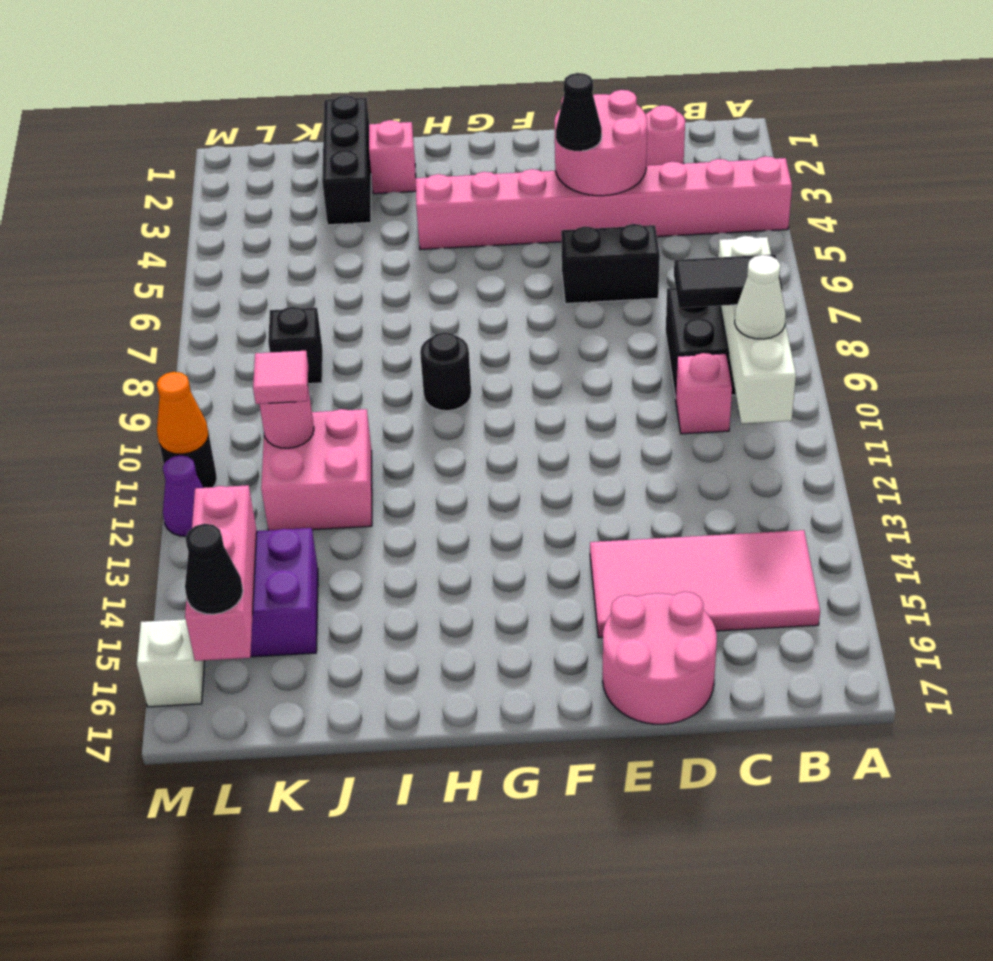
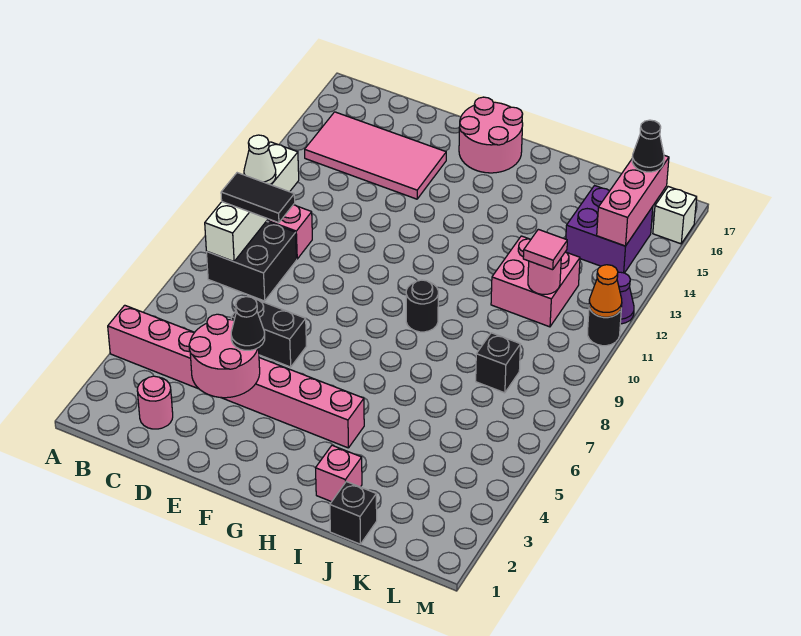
pink round brick D16:E17 level 1 -> pink round brick F16:G17 level 1
black brick J1:J3 level 1 -> black brick J1 level 1

